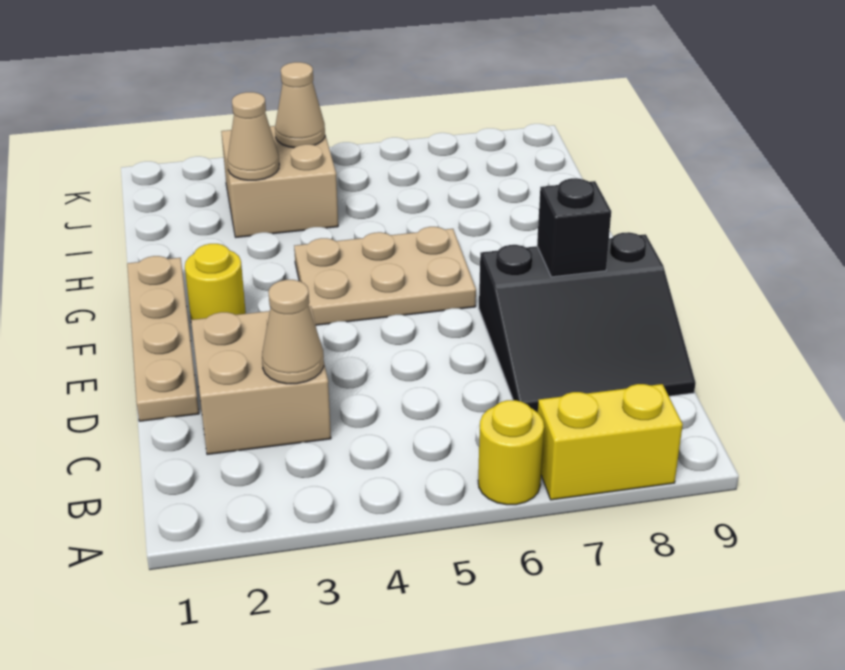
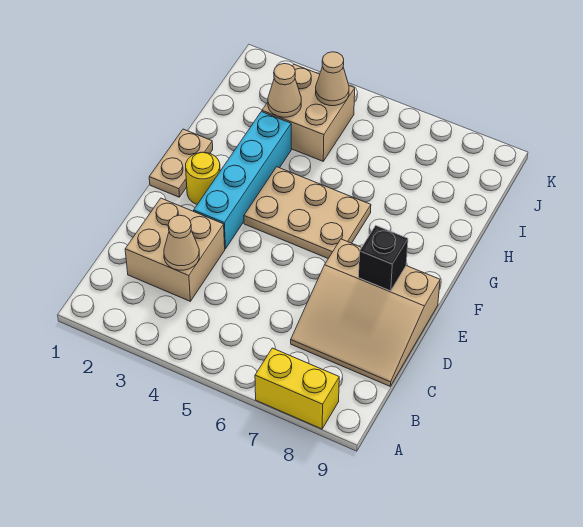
yellow round brick A6 level 1 -> none
black slope C7:E9 level 1 top E -> tan slope C7:E9 level 1 top E
tan plate D1:G1 level 1 -> tan plate F1:G1 level 1
none -> cyan brick E3:H3 level 1

